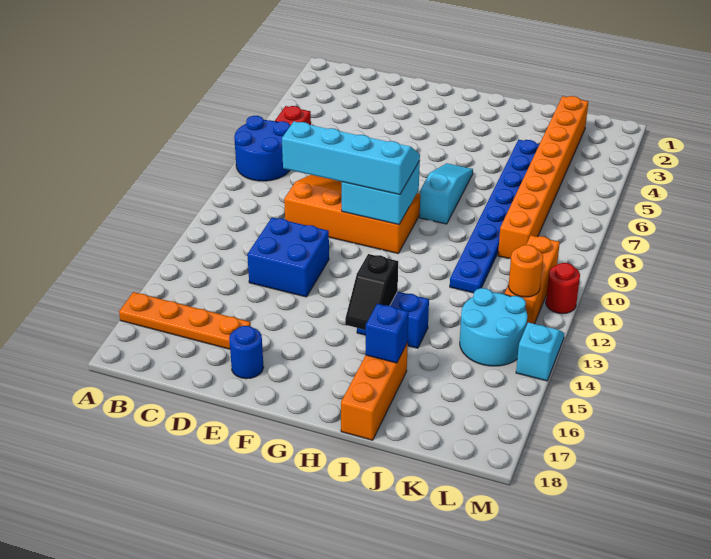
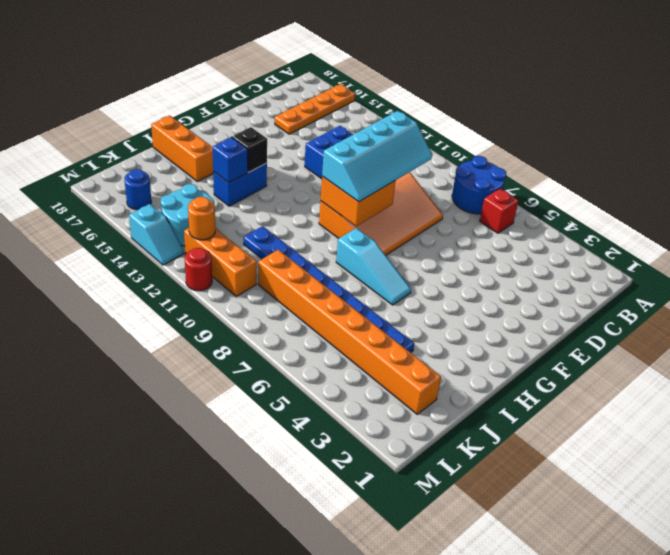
blue round brick E17 level 1 -> blue round brick L16 level 1
cyan brick F9:G10 level 2 -> orange brick F9:G10 level 2
blue brick I16 level 2 -> blue brick I14 level 2

